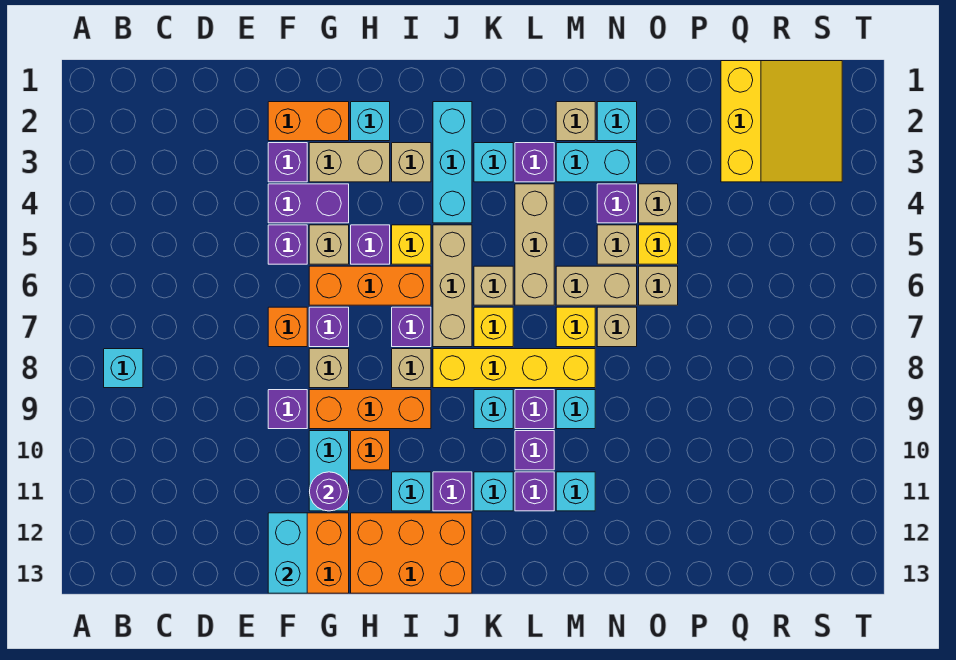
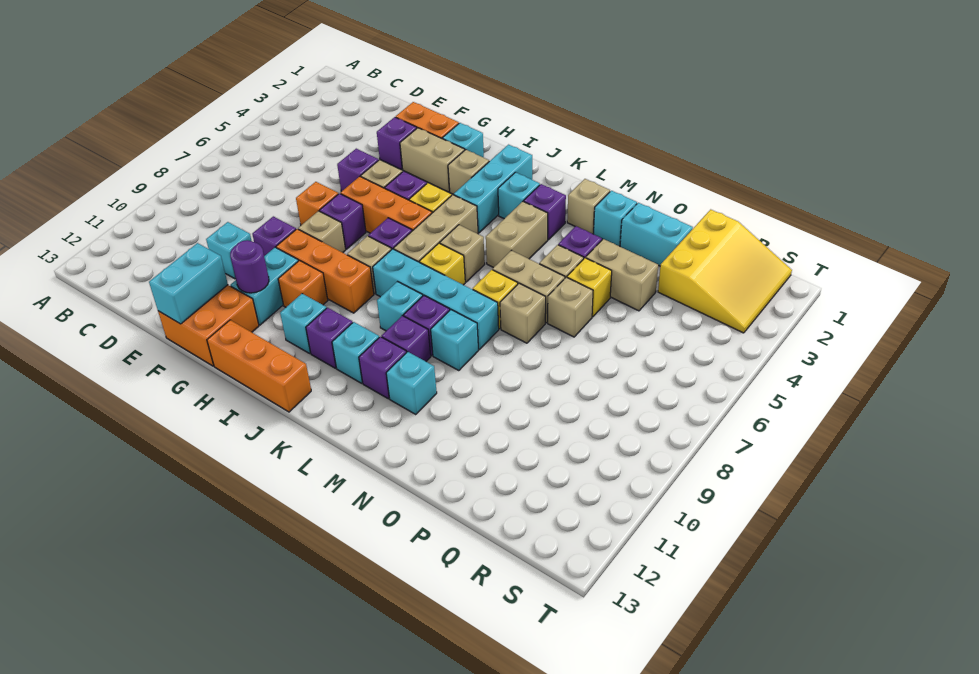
cyan brick B8 level 1 -> cyan brick E10 level 1
purple brick F4:G4 level 1 -> none
orange brick H12:J13 level 1 -> orange brick H13:J13 level 1
yellow brick J8:M8 level 1 -> cyan brick J8:M8 level 1
tan brick L4:L6 level 1 -> tan brick L4:L5 level 1
cyan brick M3:N3 level 1 -> cyan brick O2:P2 level 1
tan brick O4 level 1 -> tan brick O4:P4 level 1

